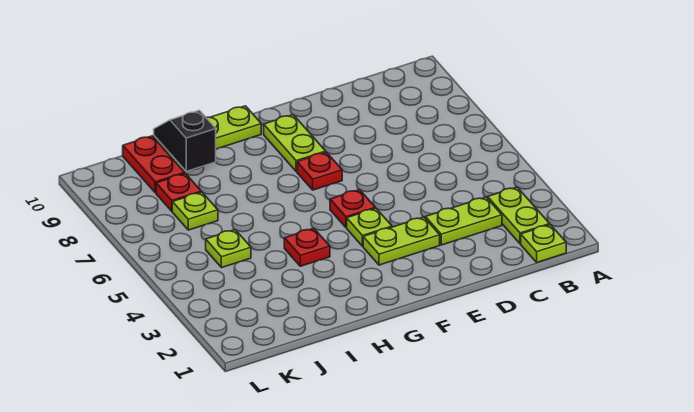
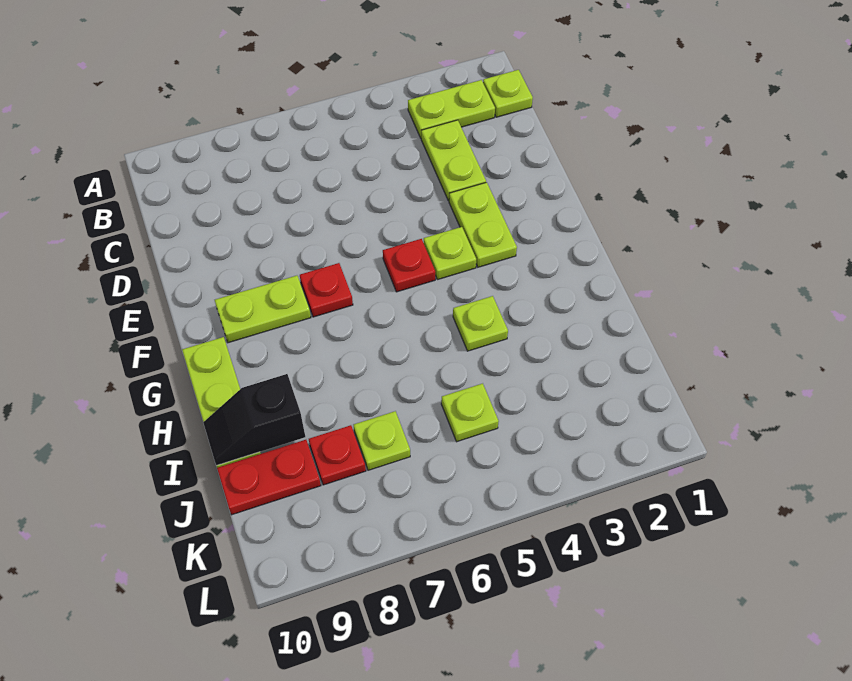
red plate H4 level 1 -> lime plate H4 level 1

